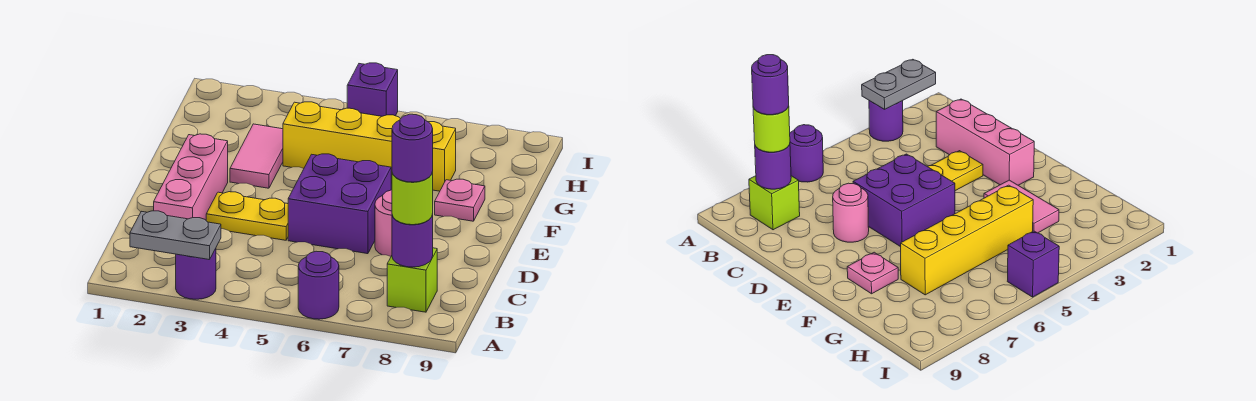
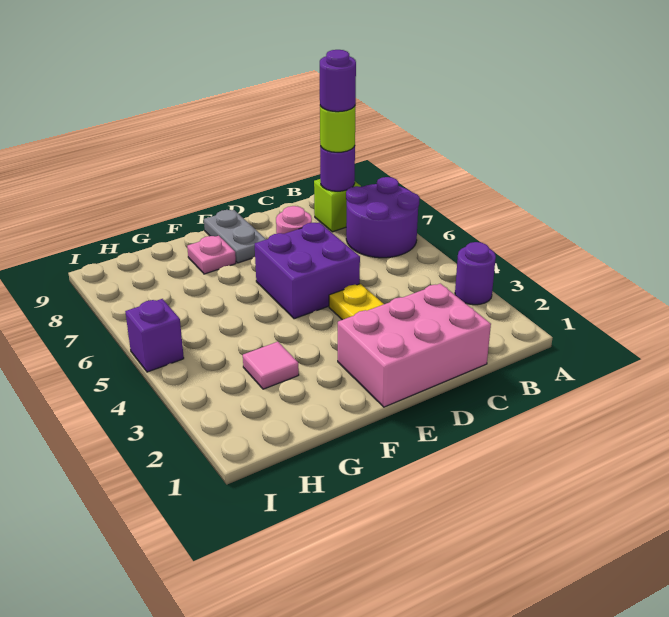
grey plate A2:A3 level 2 -> grey plate E8:E9 level 1
purple round brick A6 level 1 -> purple round brick A6:B7 level 1
pink brick C2:E2 level 1 -> pink brick C1:E2 level 1
pink tile F3:G3 level 1 -> pink tile G3 level 1
yellow brick G4:G7 level 1 -> none

